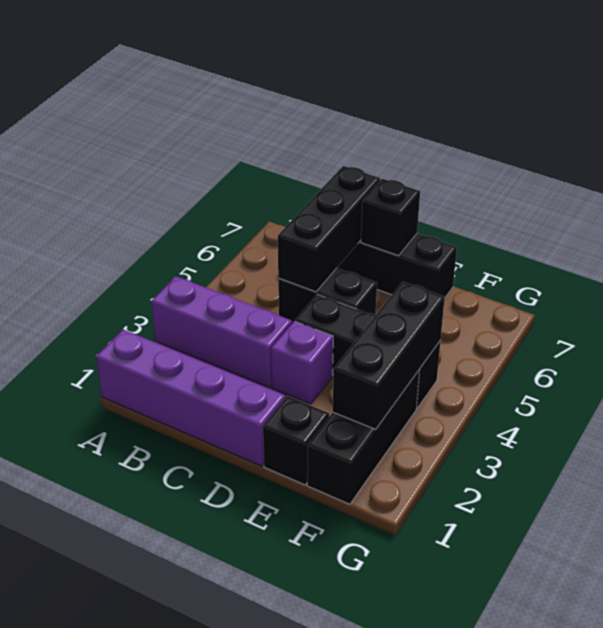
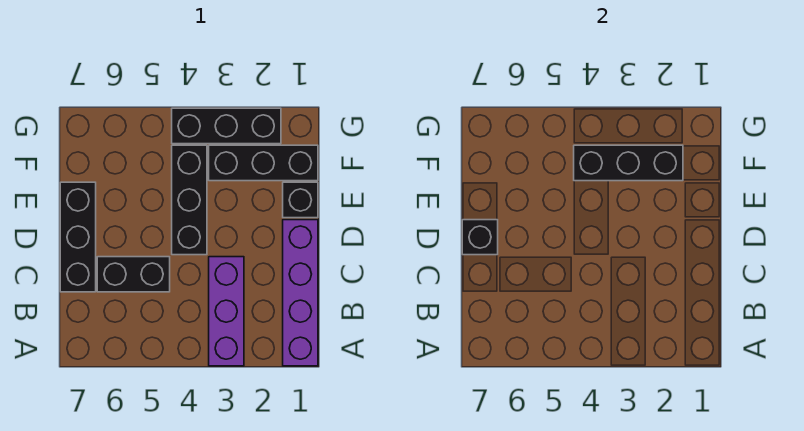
black brick C5:D5 level 1 -> black brick C5:C6 level 1
black brick C5:C7 level 2 -> black brick G2:G4 level 1
purple brick D3 level 1 -> none

